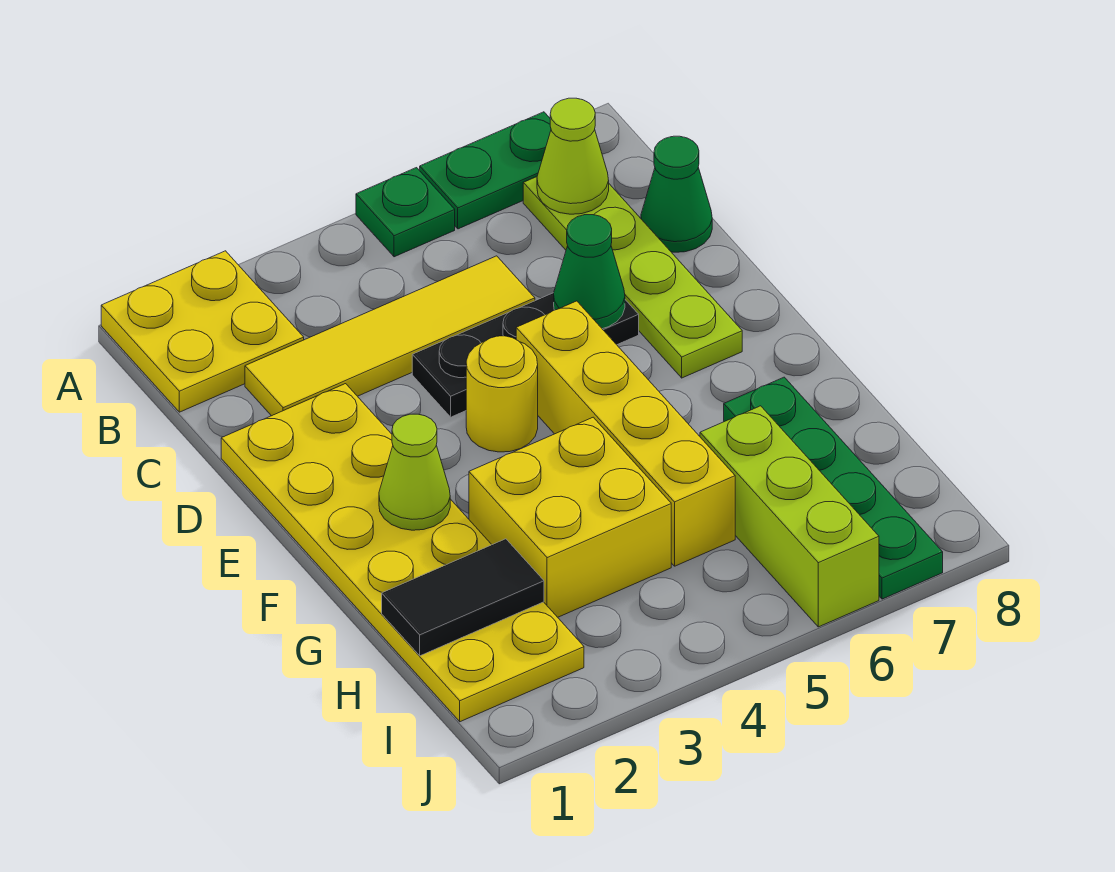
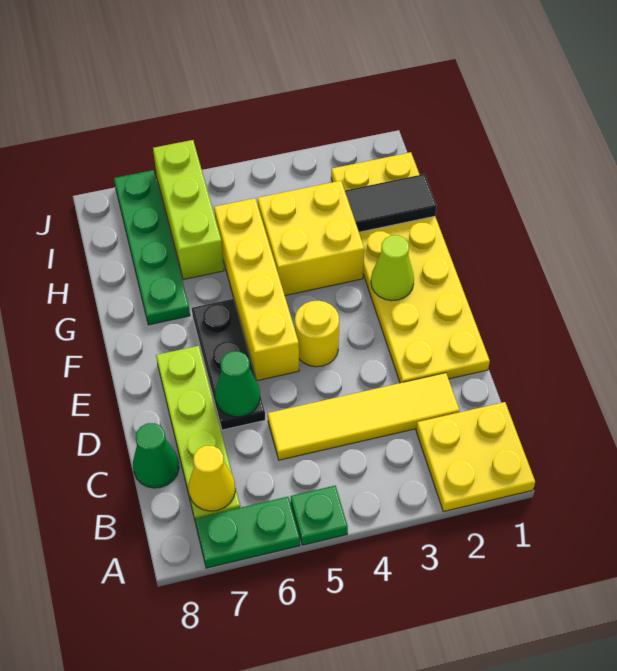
lime cone B7 level 2 -> yellow cone B7 level 2
black plate D4:D6 level 1 -> black plate D6:F6 level 1

